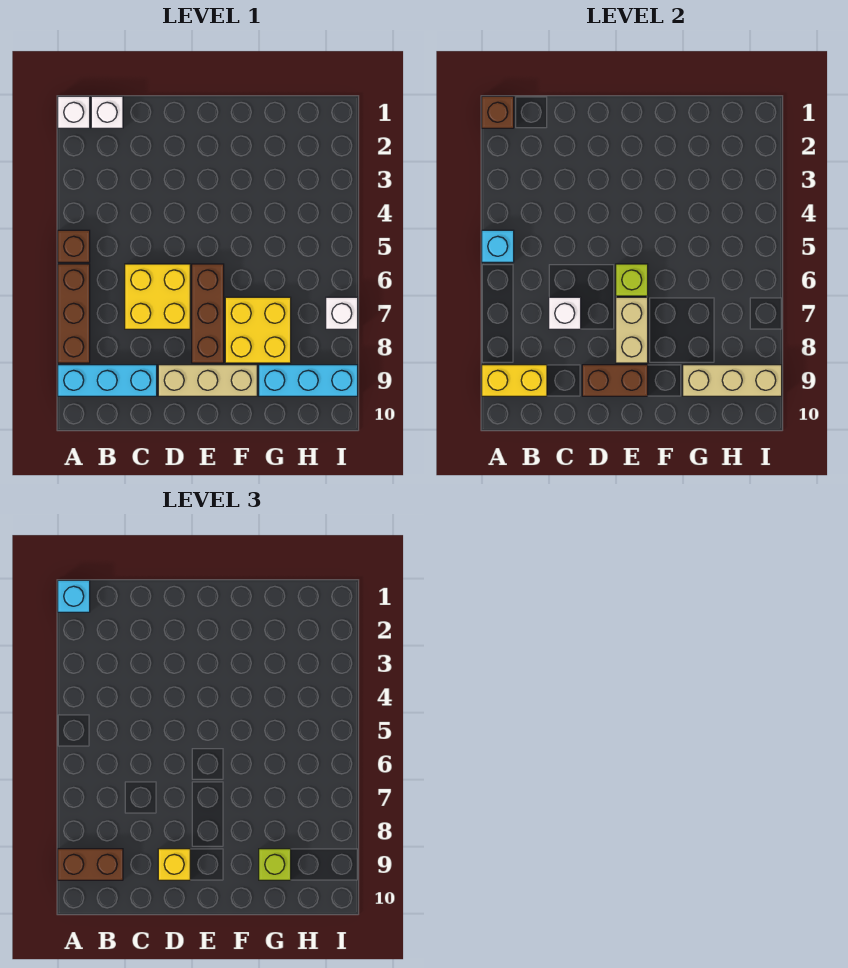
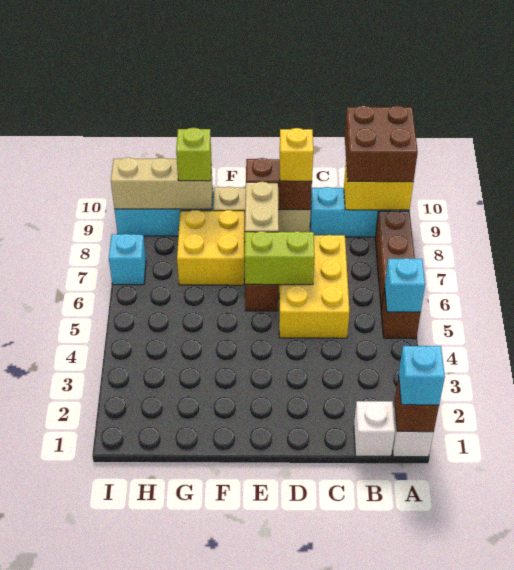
brown brick A9:B9 level 3 -> brown brick A9:B10 level 3
yellow brick C6:D7 level 1 -> yellow brick C5:D7 level 1
white brick C7 level 2 -> none
lime brick E6 level 2 -> lime brick D6:E6 level 2
white brick I7 level 1 -> cyan brick I7 level 1

